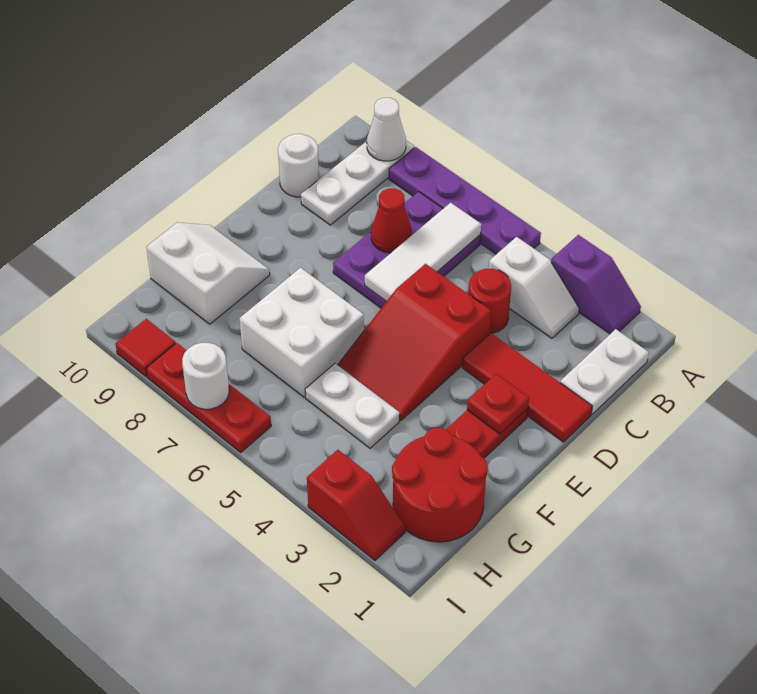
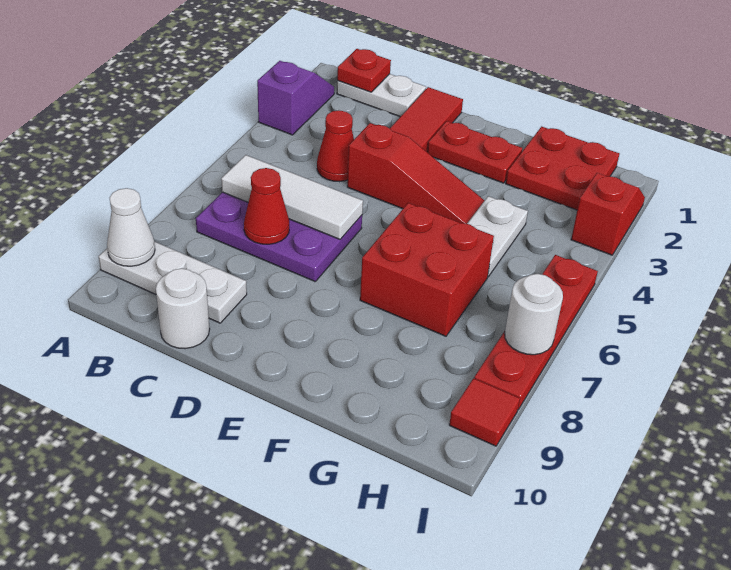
purple plate A5:A8 level 1 -> none
white slope B3:B4 level 1 top 4 -> none
red round brick C4 level 1 -> red cone C4 level 1
red slope D4:F5 level 1 top D -> red slope D4:F4 level 1 top D
red plate E2 level 2 -> red plate B1 level 2
white brick F6:G7 level 1 -> red brick F6:G7 level 1
white slope F9:G10 level 1 top G -> none
red round brick G1:H2 level 1 -> red plate G1:H2 level 1
red plate I6:I8 level 1 -> red plate I5:I8 level 1

